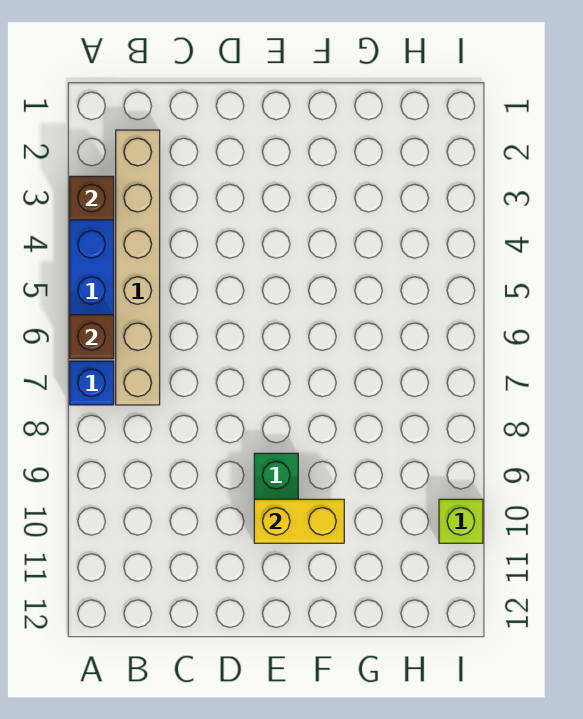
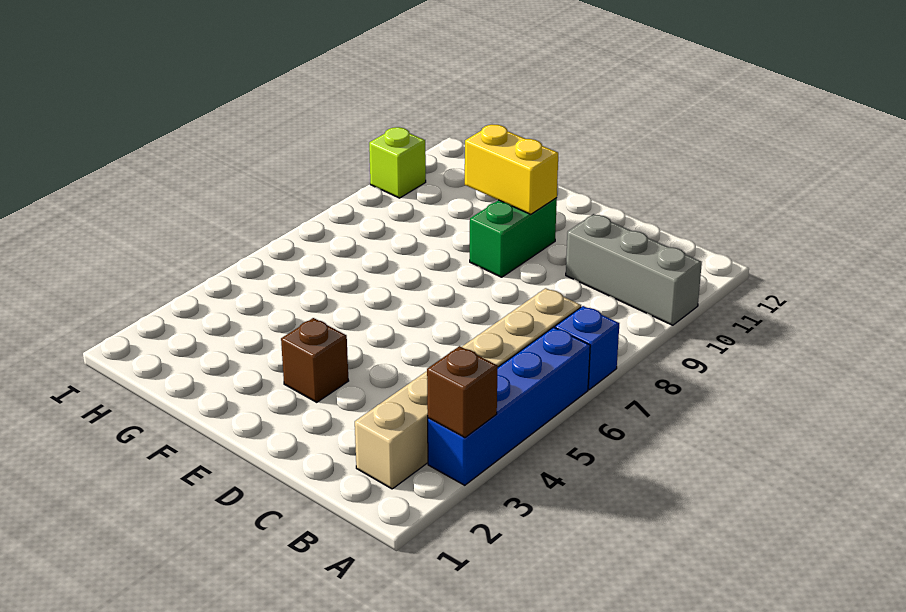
brown brick A6 level 2 -> brown brick E3 level 1
none -> grey brick A10:C10 level 1

